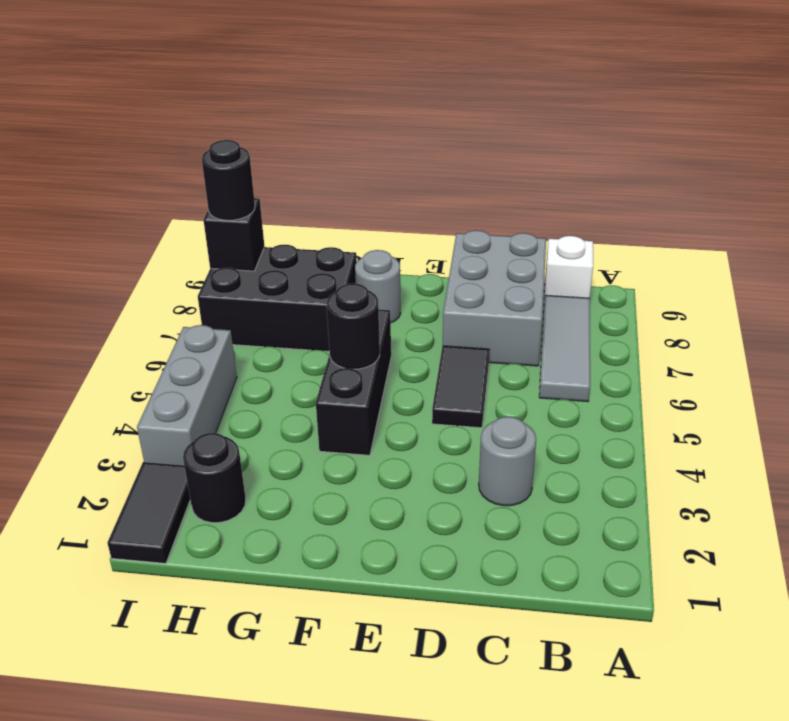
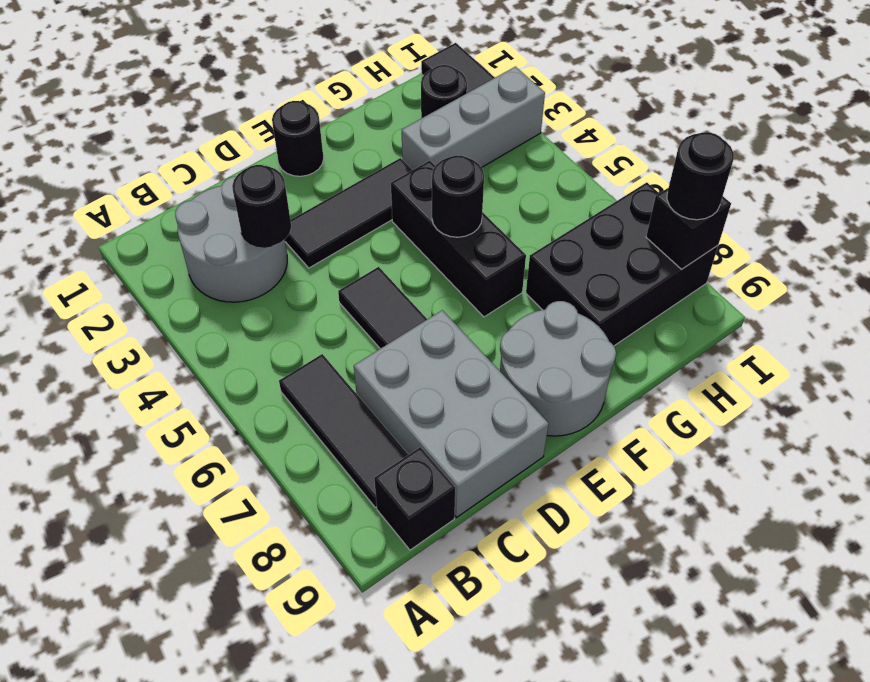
grey tile B6:B8 level 1 -> black tile B6:B8 level 1
white brick B9 level 1 -> black brick B9 level 1
grey round brick C3 level 1 -> grey round brick B2:C3 level 1
none -> black round brick C3 level 2
none -> black tile D3:F3 level 1
none -> black round brick E1 level 1
grey round brick F8 level 1 -> grey round brick E8:F9 level 1
grey brick I3:I5 level 1 -> grey brick G3:I3 level 1

